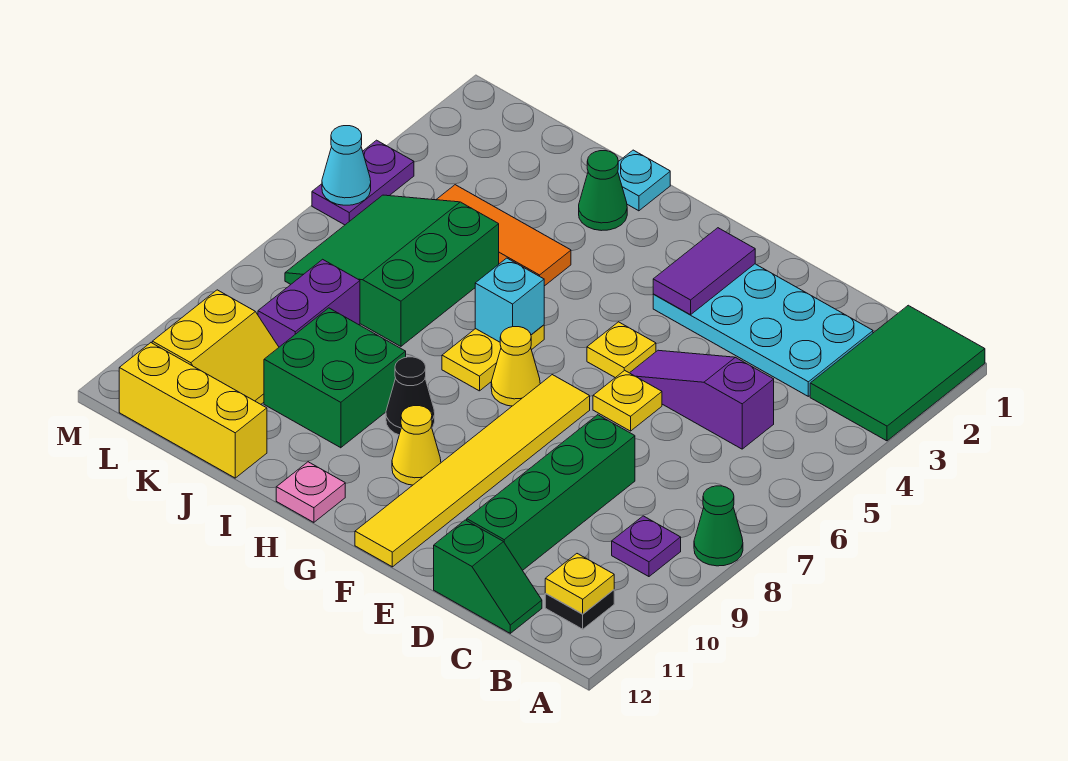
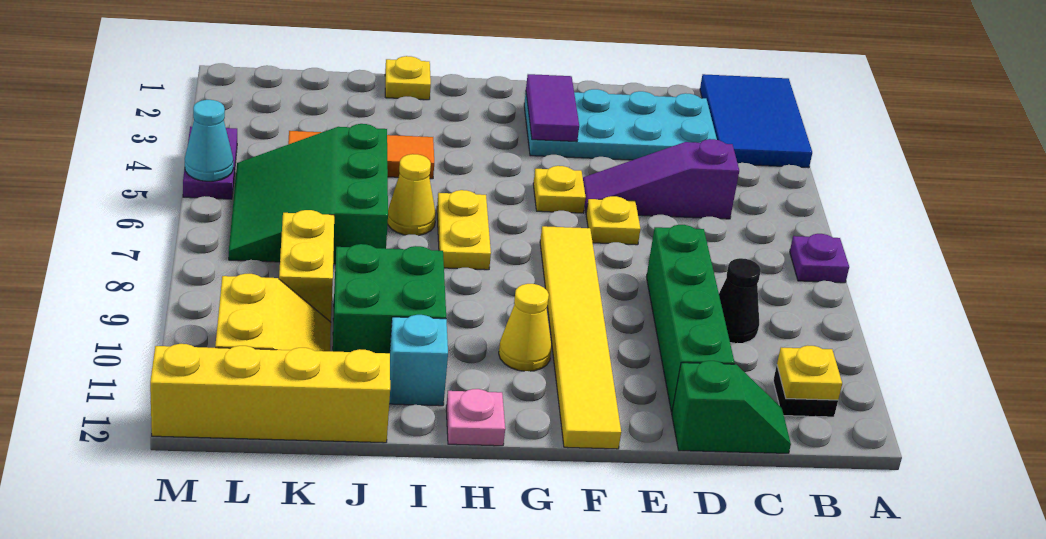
green tile A1:B3 level 1 -> blue tile A1:B3 level 1
green cone A8 level 1 -> none
purple plate B9 level 1 -> purple plate A7 level 1
yellow cone G7 level 1 -> yellow cone I6 level 1
cyan brick H6 level 2 -> cyan brick I11 level 1
black cone H9 level 1 -> black cone C9 level 1
cyan plate I1 level 1 -> yellow plate I1 level 1
green cone I2 level 1 -> none
yellow brick J12:L12 level 1 -> yellow brick J12:M12 level 1
purple brick K8:K9 level 1 -> yellow brick K8:K9 level 1

